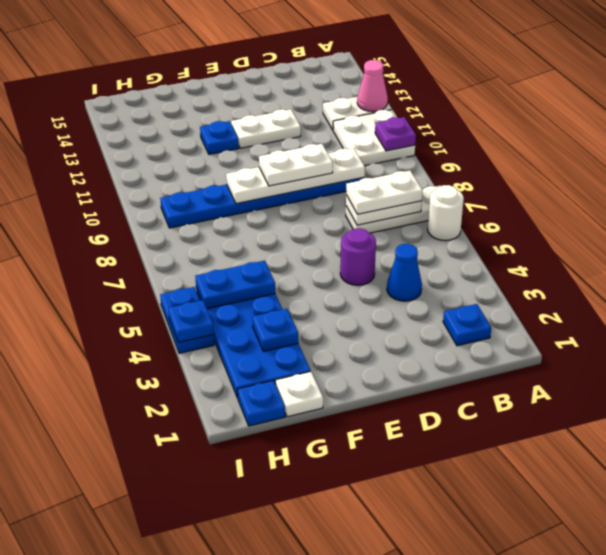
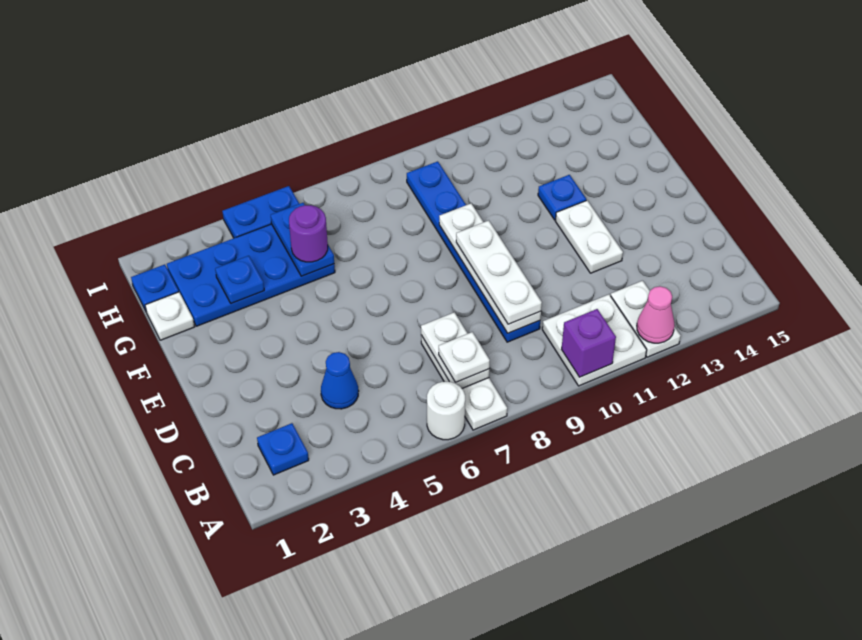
purple plate A10 level 2 -> purple brick A10 level 2
white plate B7:C7 level 3 -> white plate B7 level 3
purple round brick D5 level 1 -> purple round brick G5 level 3
white plate D9:E9 level 3 -> white plate C9:E9 level 3
blue plate I4 level 2 -> none

